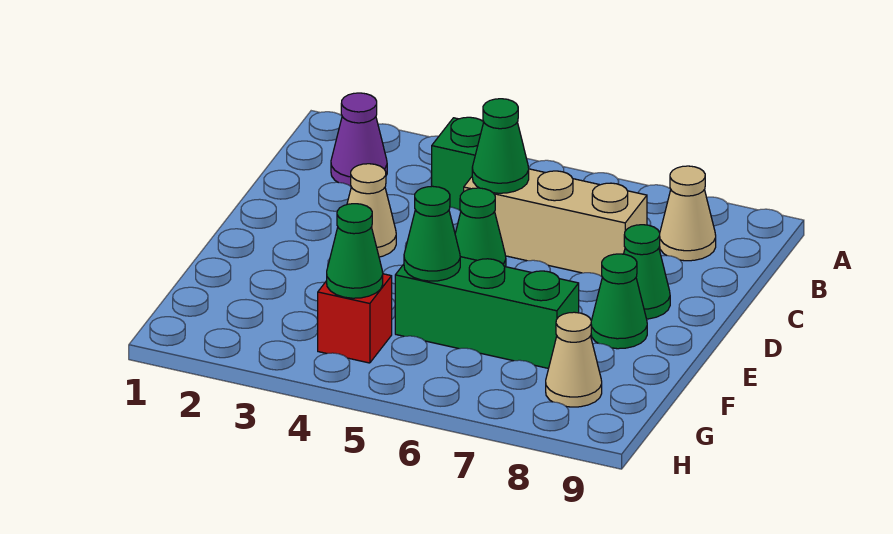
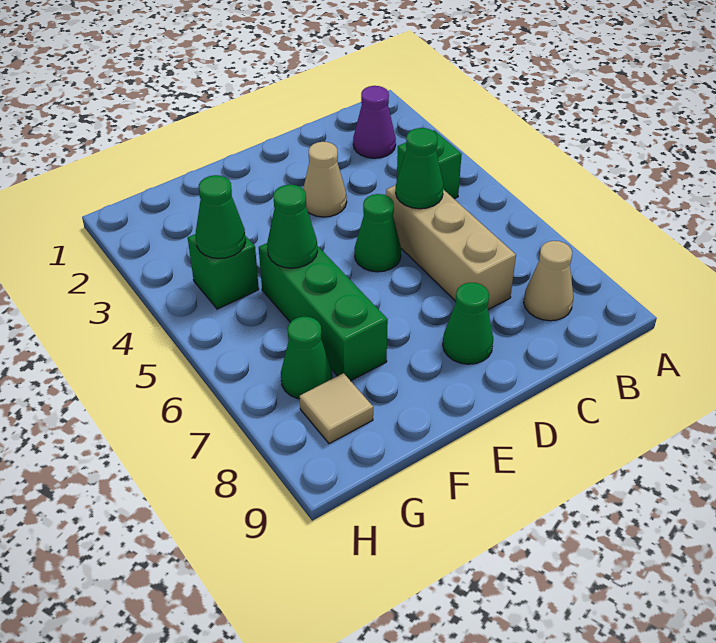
green cone E8 level 1 -> green cone G7 level 1
red brick G4 level 1 -> green brick G4 level 1
tan cone G8 level 1 -> tan tile G8 level 1

